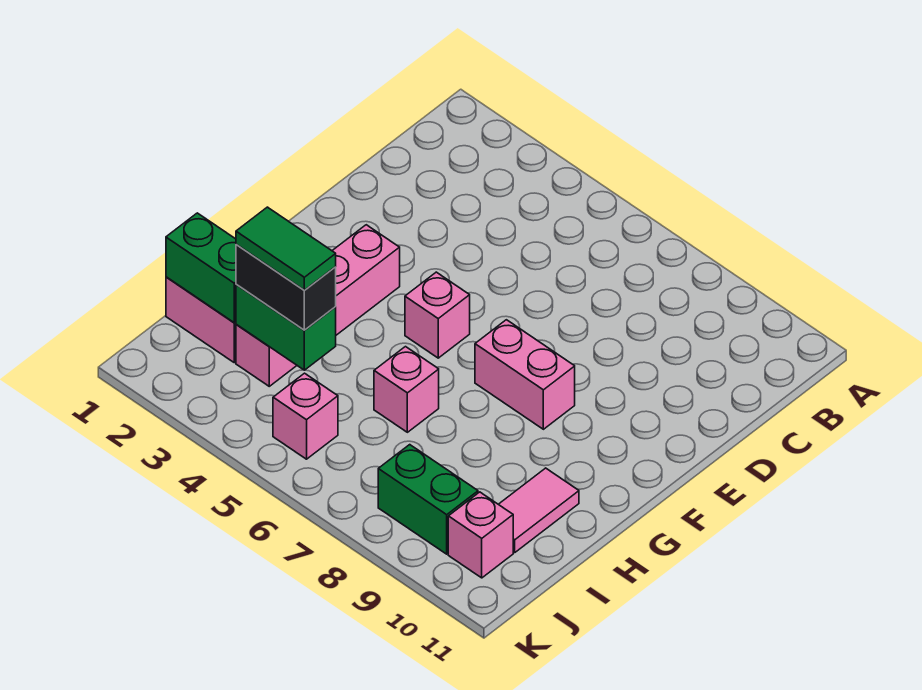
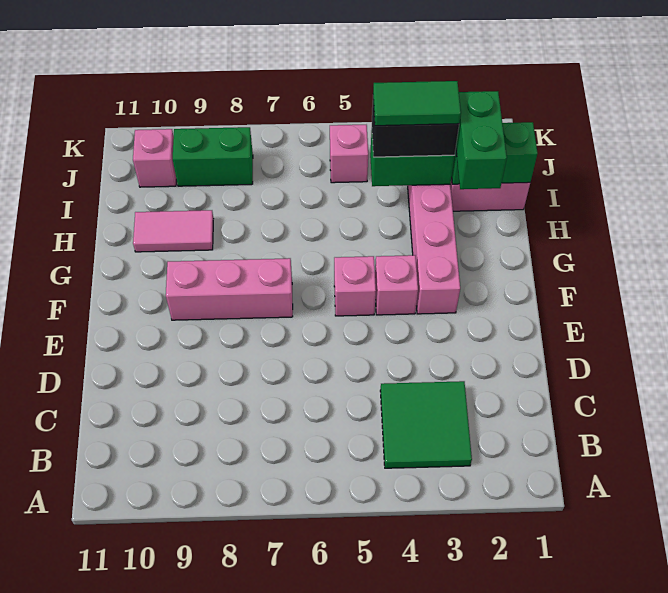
none -> green tile B3:C4 level 1
pink brick F7:F8 level 1 -> pink brick F7:F9 level 1
none -> green brick H2:I2 level 3
pink brick H6 level 1 -> pink brick F4 level 1
pink tile H10:I10 level 1 -> pink tile H9:H10 level 1

